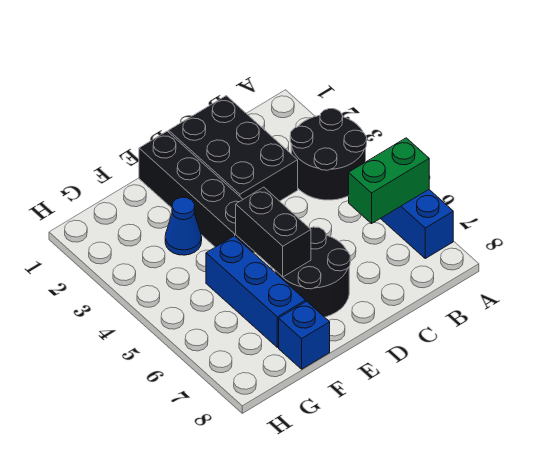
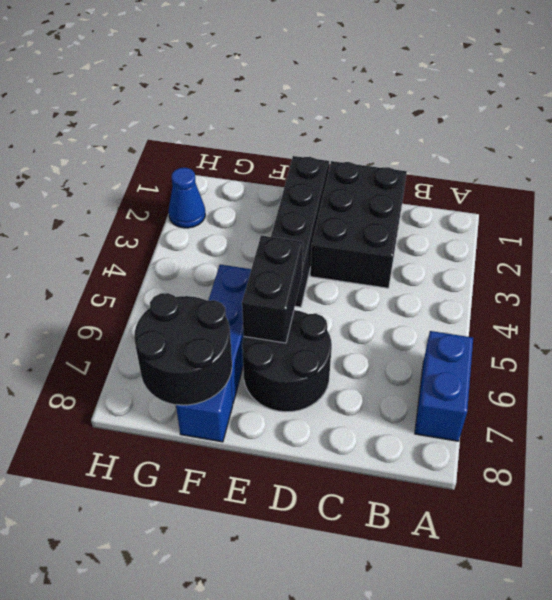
black round brick A3:B4 level 1 -> black round brick F7:G8 level 2
green brick A6:B6 level 2 -> none
blue cone F3 level 1 -> blue cone H2 level 1

